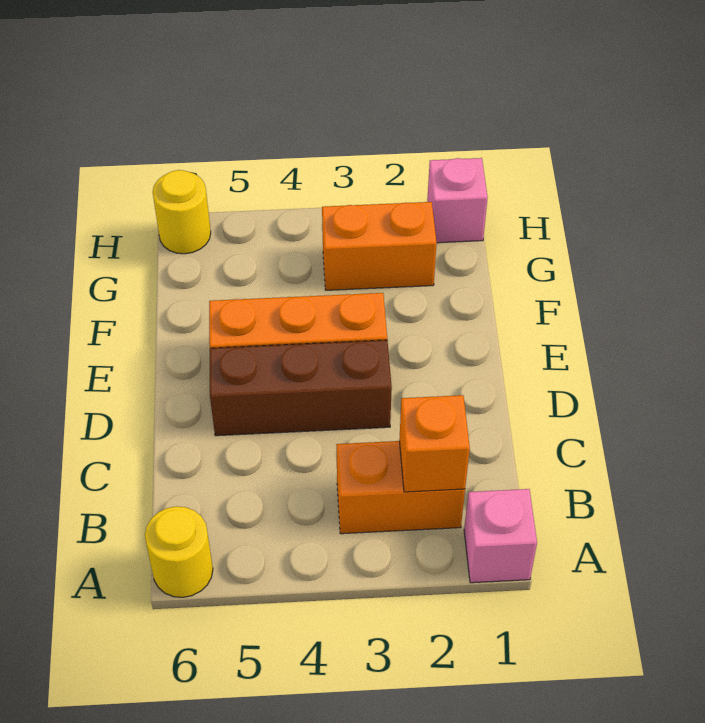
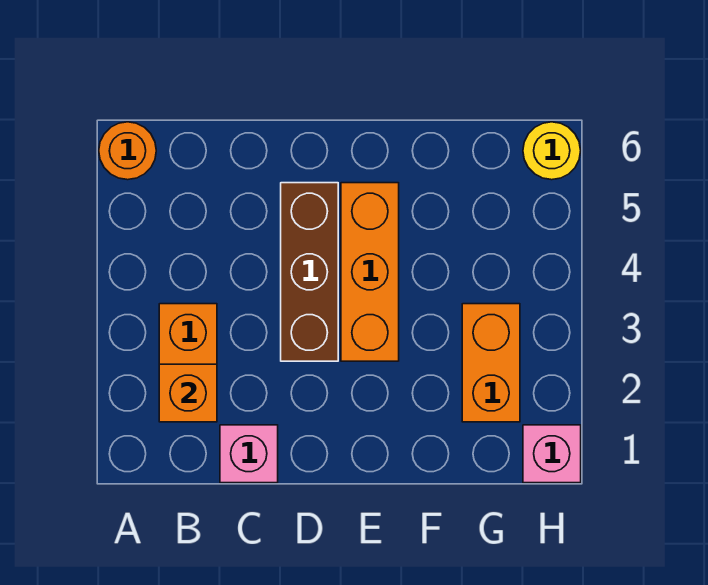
pink brick A1 level 1 -> pink brick C1 level 1
yellow round brick A6 level 1 -> orange round brick A6 level 1

